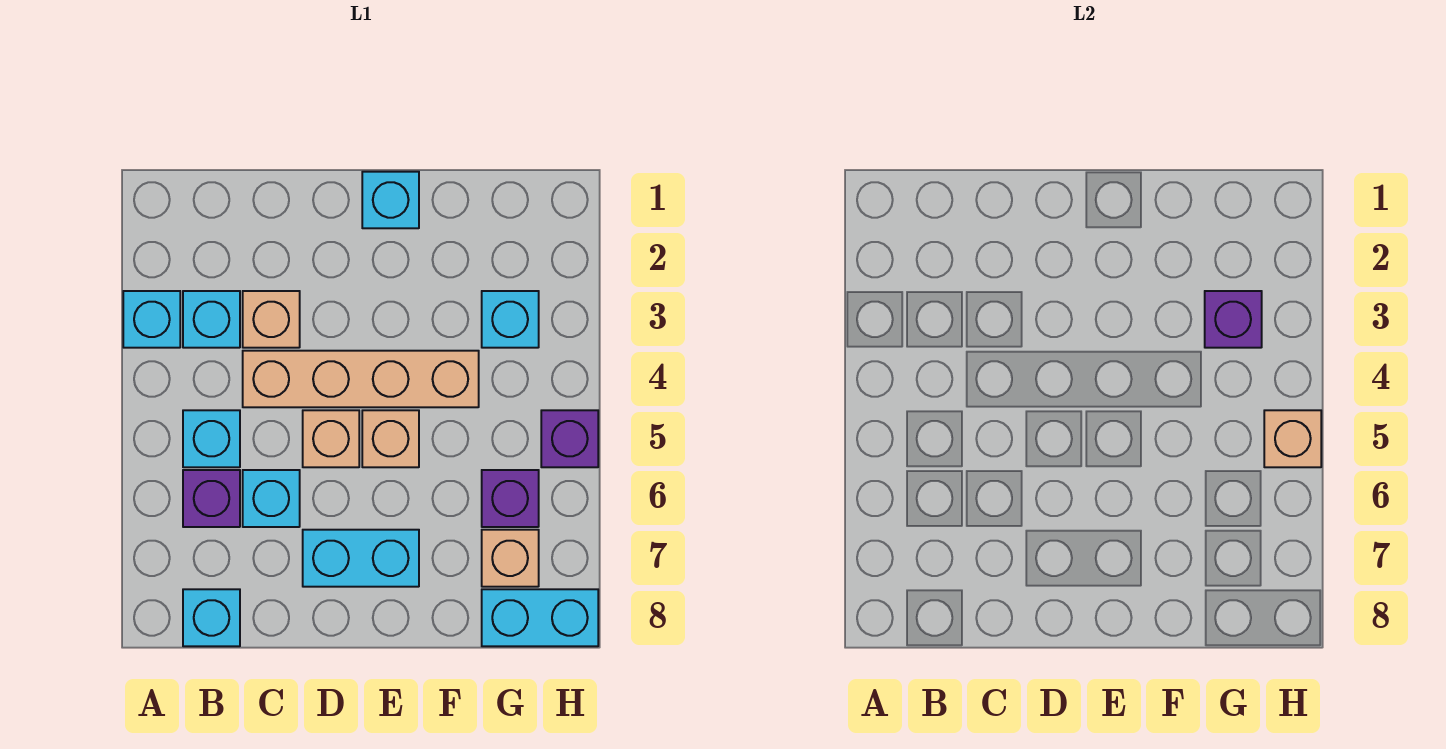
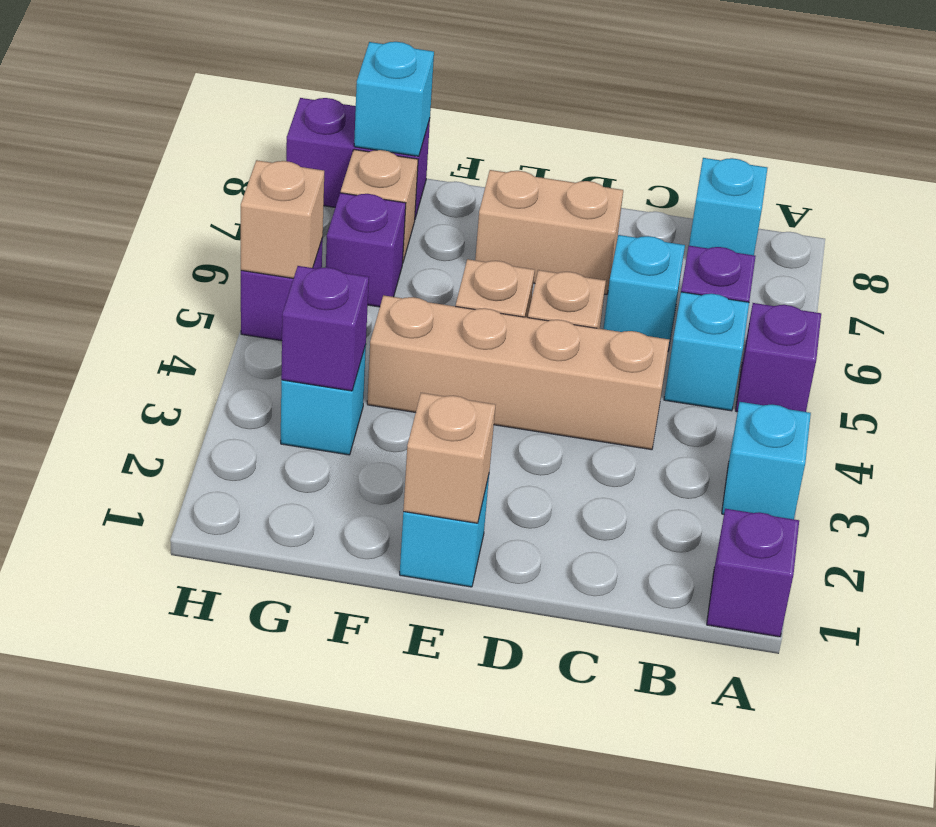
none -> purple brick A1 level 1
none -> purple brick A5 level 1
cyan brick B3 level 1 -> cyan brick G8 level 2
tan brick C3 level 1 -> tan brick E1 level 2
cyan brick D7:E7 level 1 -> tan brick D7:E7 level 1
cyan brick G8:H8 level 1 -> purple brick G8:H8 level 1

